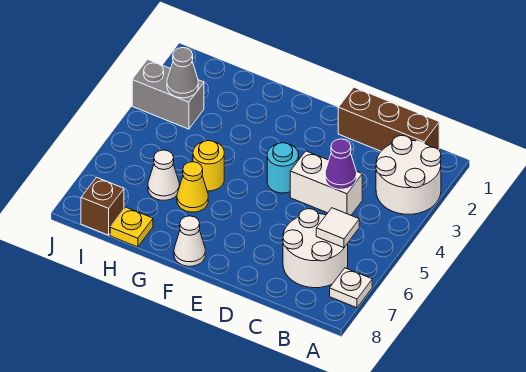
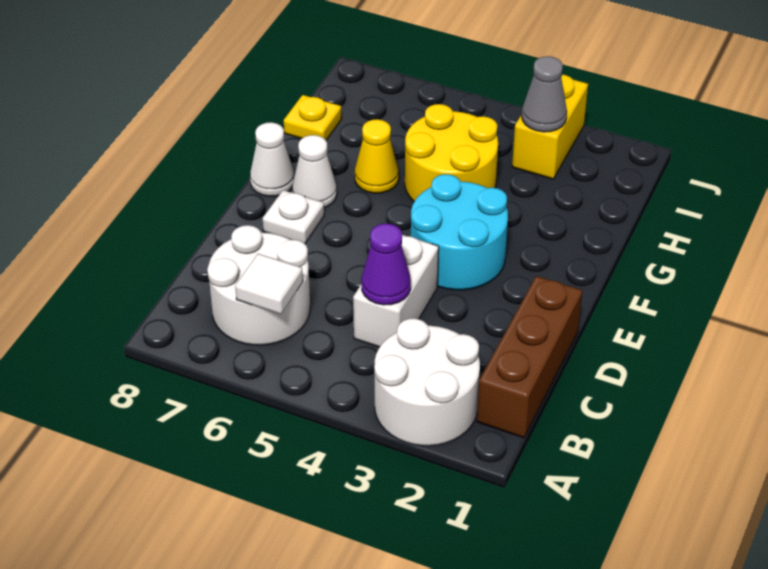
white plate A7 level 1 -> white plate E7 level 1
cyan round brick E4 level 1 -> cyan round brick E3:F4 level 1
yellow round brick G5 level 1 -> yellow round brick G4:H5 level 1
white cone H6 level 1 -> white cone F7 level 1
grey brick I3:J3 level 1 -> yellow brick I3:J3 level 1
brown brick I8 level 1 -> none

